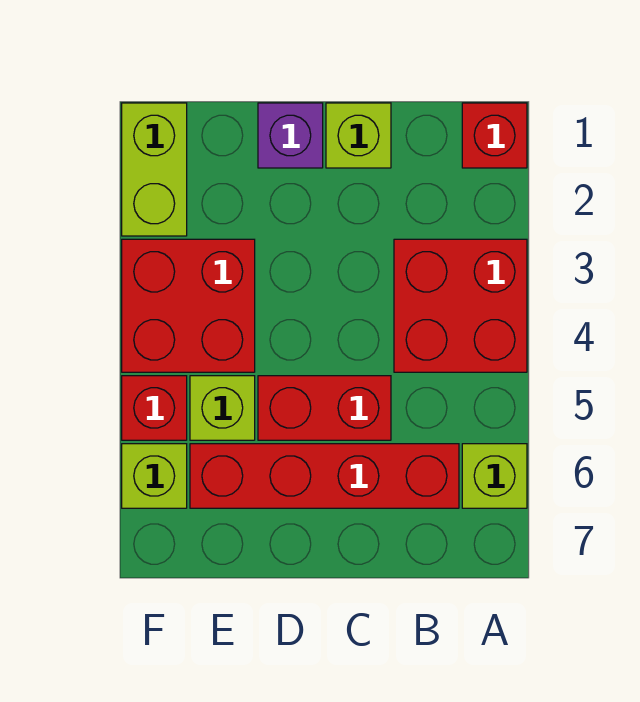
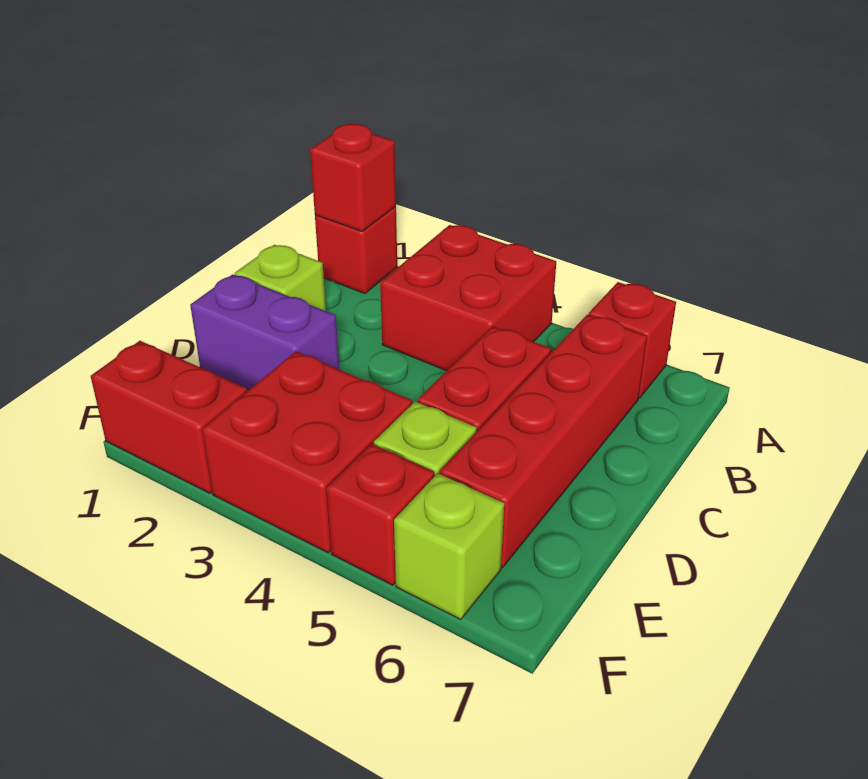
none -> red brick A1 level 2
lime brick A6 level 1 -> red brick A6 level 1
purple brick D1 level 1 -> purple brick D1:D2 level 1
lime brick F1:F2 level 1 -> red brick F1:F2 level 1

